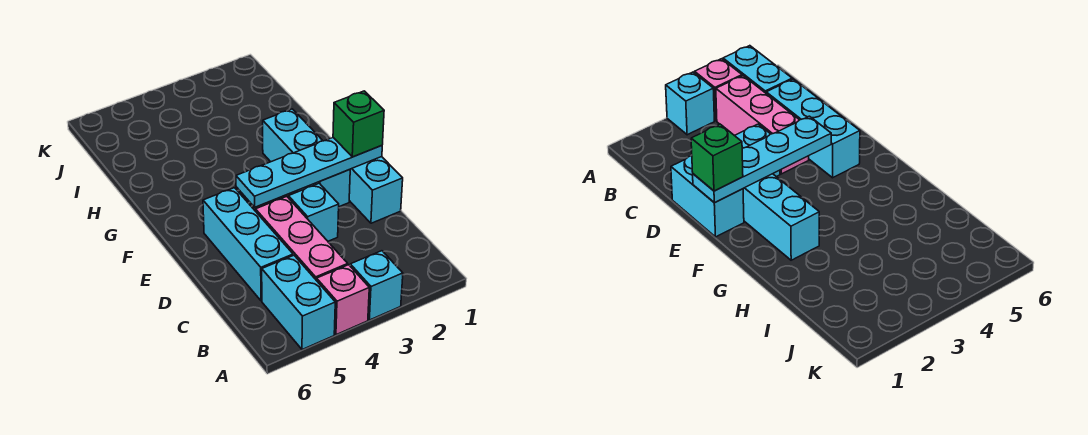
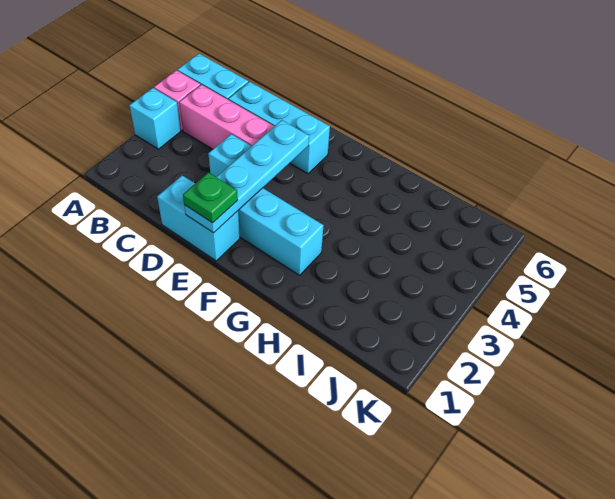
green brick E1 level 3 -> green plate E1 level 3

